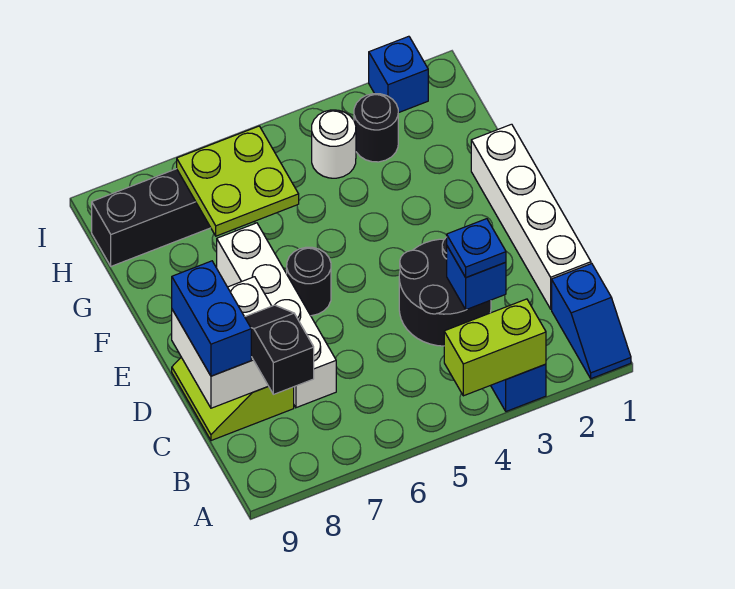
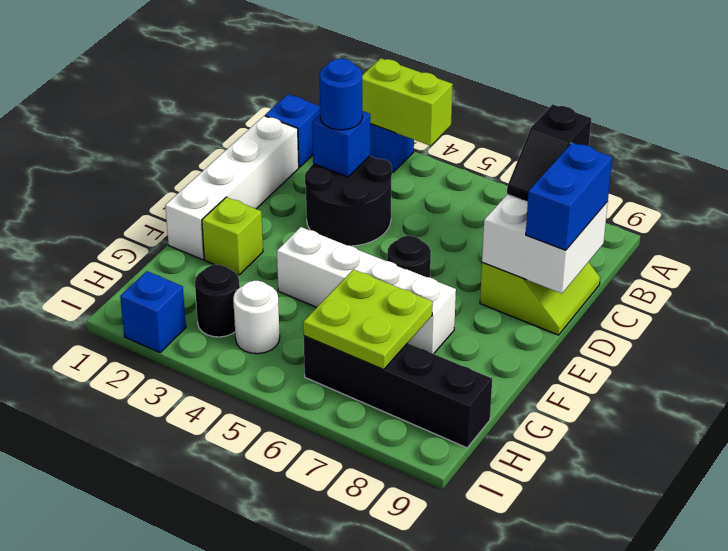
blue plate C3 level 3 -> blue round brick C3 level 3
white brick C7:F7 level 1 -> white brick F4:F7 level 1
none -> lime brick F2 level 1

